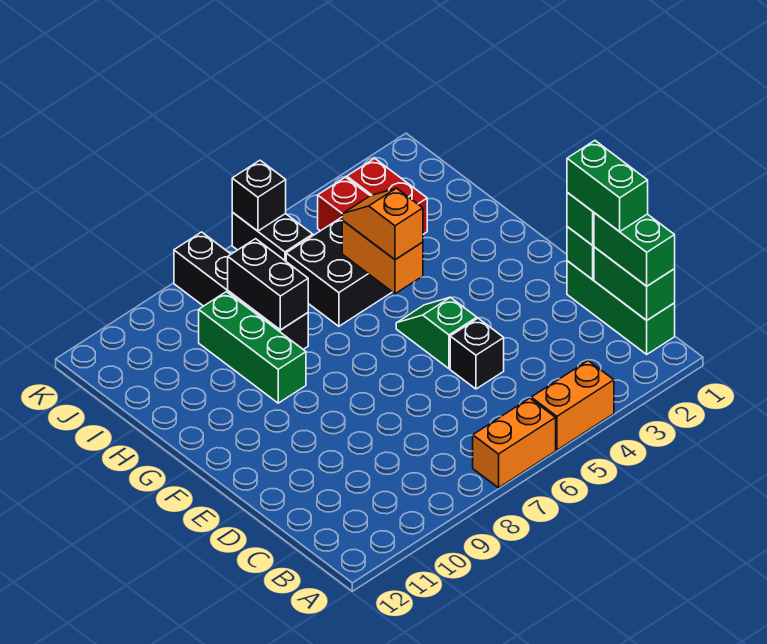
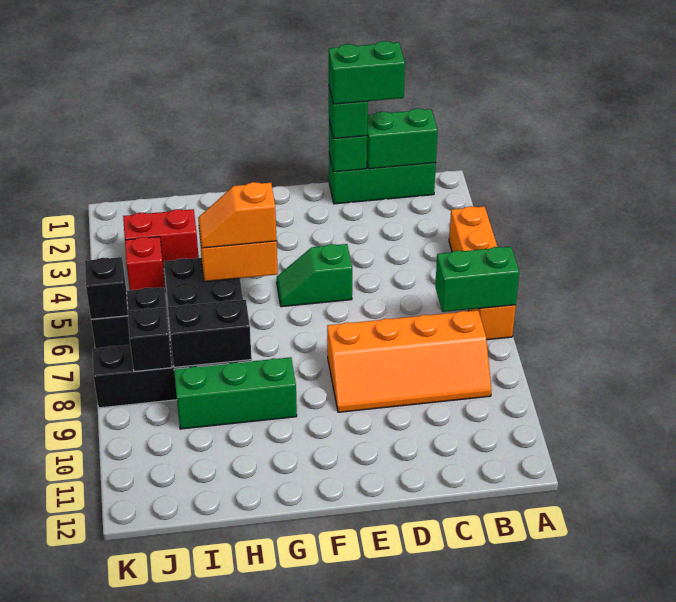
green brick B1:C1 level 3 -> green brick A7:B7 level 2
none -> orange slope B8:E9 level 1 top 8
black brick D5 level 1 -> black brick J8 level 2

